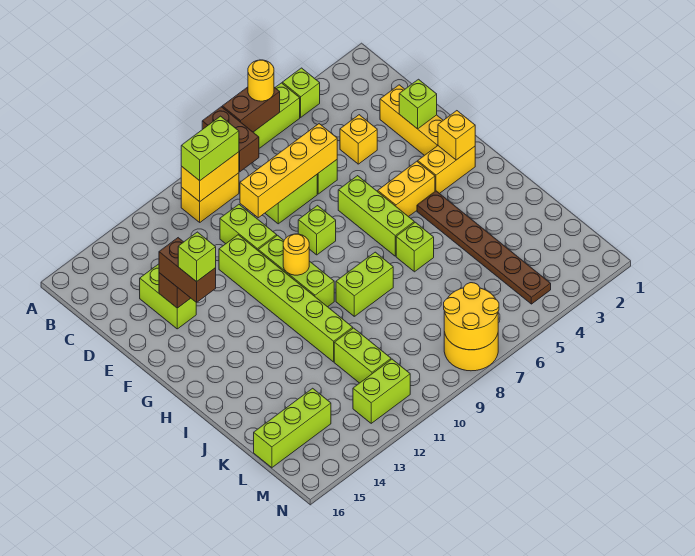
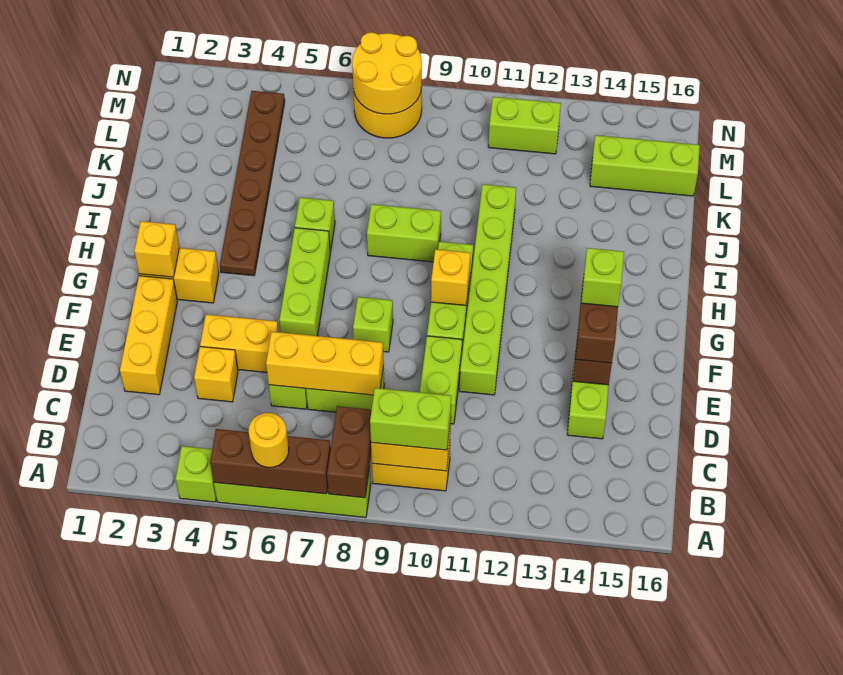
brown brick A6:A7 level 2 -> brown brick A5:A7 level 2
yellow brick D6:D9 level 2 -> yellow brick D6:D8 level 2
lime brick E2 level 2 -> none
yellow brick G4:G5 level 1 -> yellow brick E4:E5 level 1
yellow round brick G10 level 2 -> yellow brick G10 level 2
lime brick K11:L11 level 1 -> none

